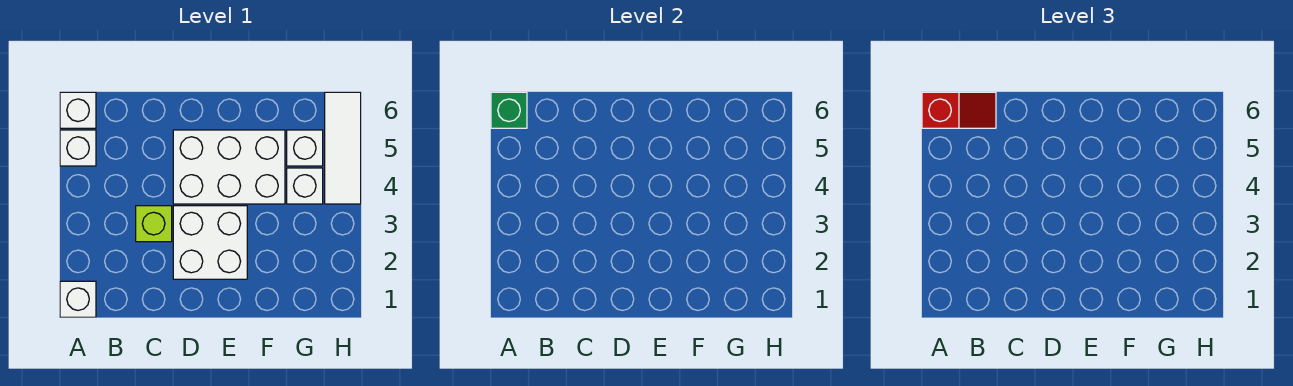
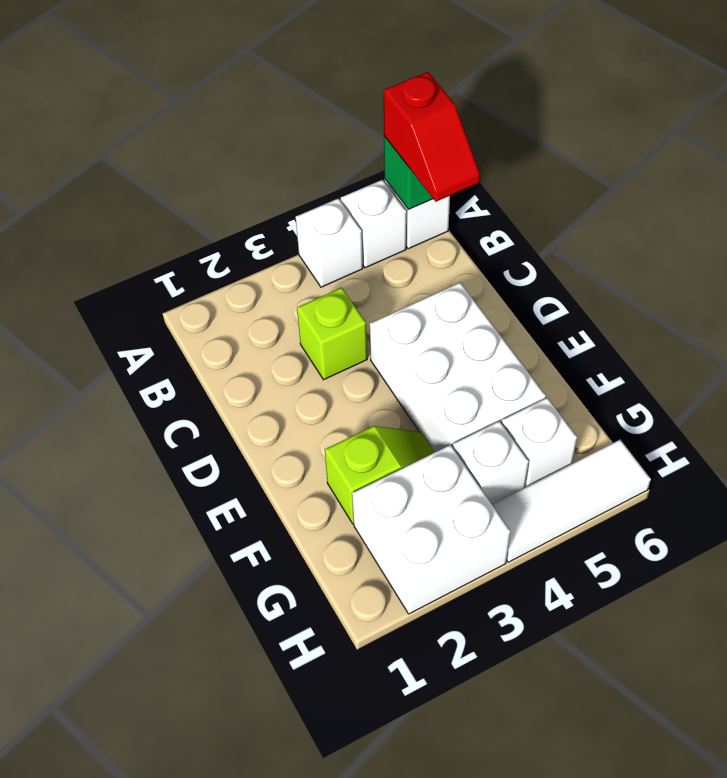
white brick A1 level 1 -> white brick A4 level 1
white brick D2:E3 level 1 -> white brick G2:H3 level 1
none -> lime slope F2:F3 level 1 top 2

